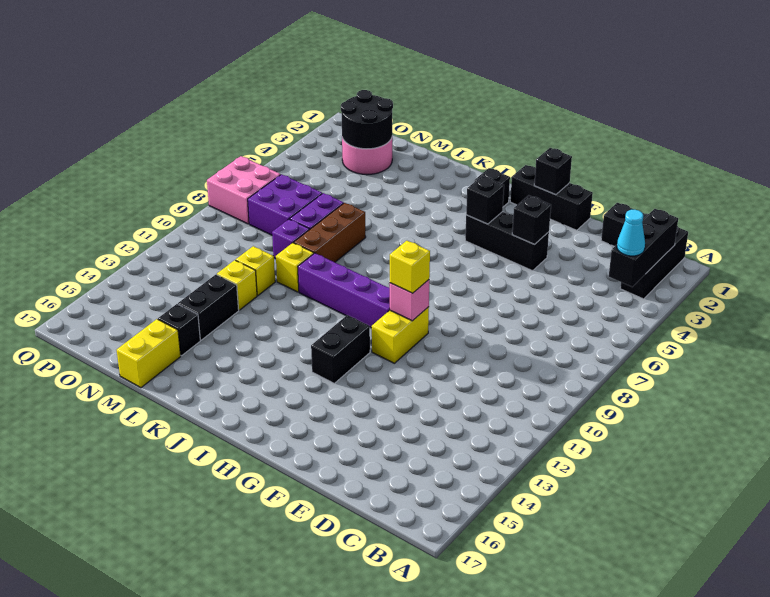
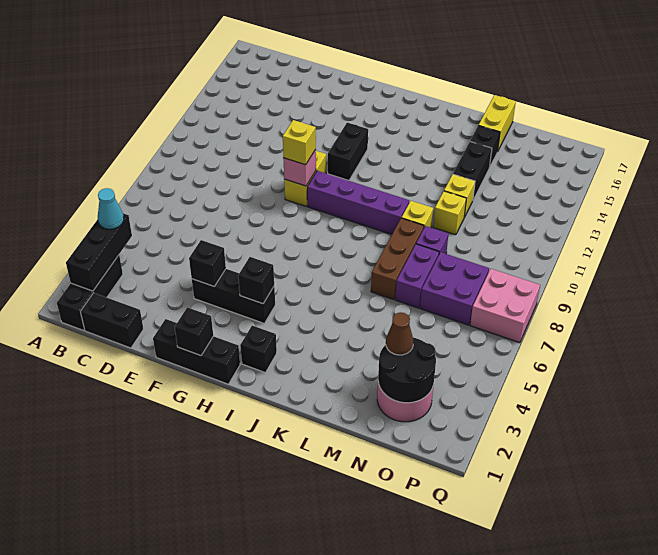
none -> brown cone N3 level 3

